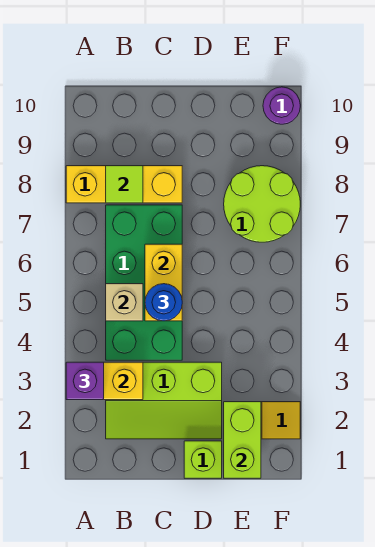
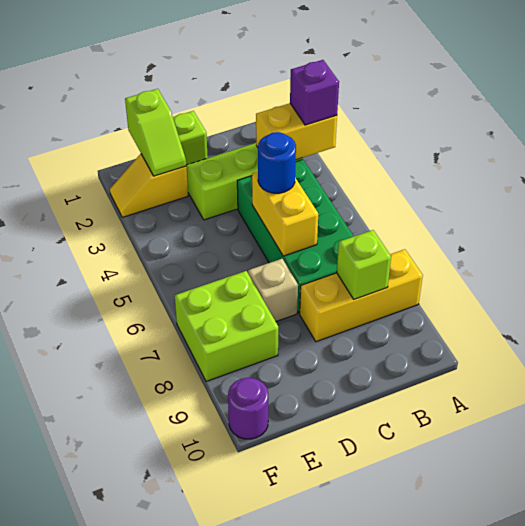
tan brick B5 level 2 -> tan brick D7 level 1
lime tile B8 level 2 -> lime brick B8 level 2
lime brick E1:E2 level 2 -> lime slope E1:E2 level 2 top 1
lime round brick E7:F8 level 1 -> lime brick E7:F8 level 1

